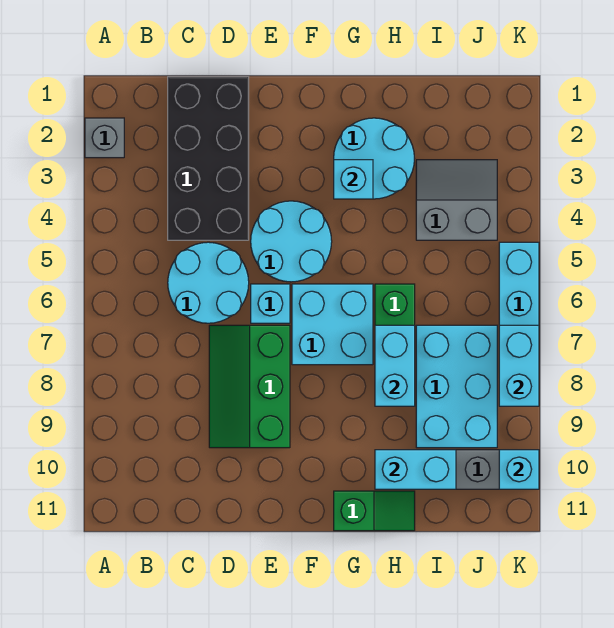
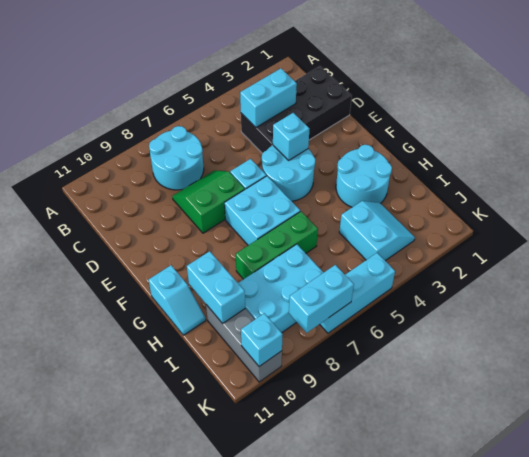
grey brick A2 level 1 -> none
cyan round brick C5:D6 level 1 -> cyan round brick B7:C8 level 1
green slope D7:E9 level 1 top E -> green slope D7:E8 level 1 top E
cyan brick G3 level 2 -> cyan brick E4 level 2
green slope G11:H11 level 1 top G -> cyan slope G11:H11 level 1 top G
cyan brick H7:H8 level 2 -> cyan brick C3:C4 level 2
grey slope I3:J4 level 1 top 4 -> cyan slope I3:J4 level 1 top 4

